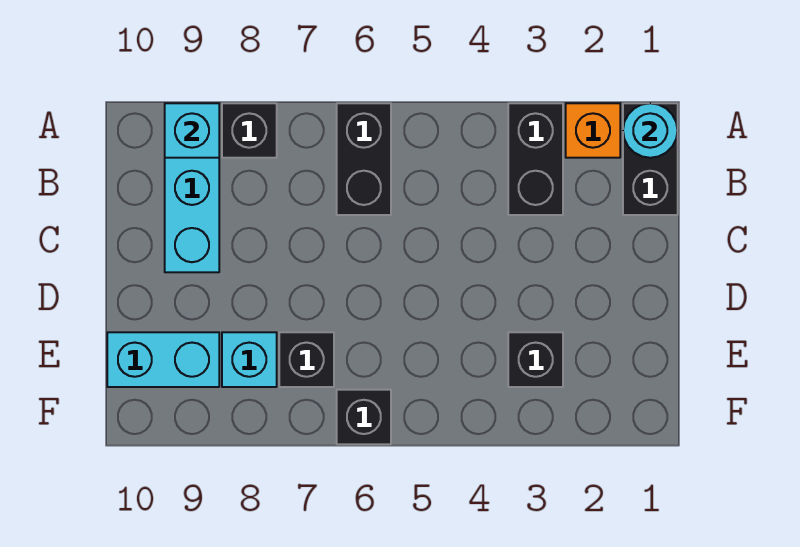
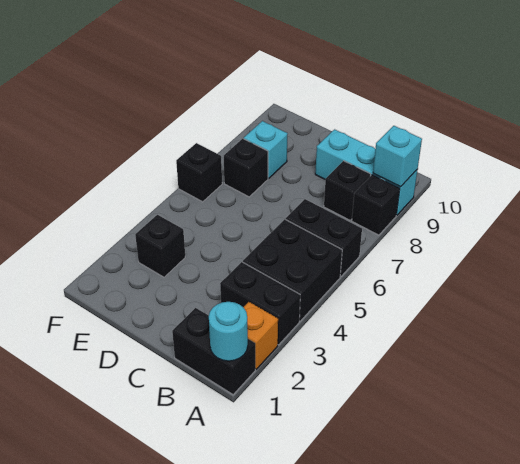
none -> black brick A4:B5 level 1
none -> black brick B8 level 1
cyan brick E9:E10 level 1 -> none

